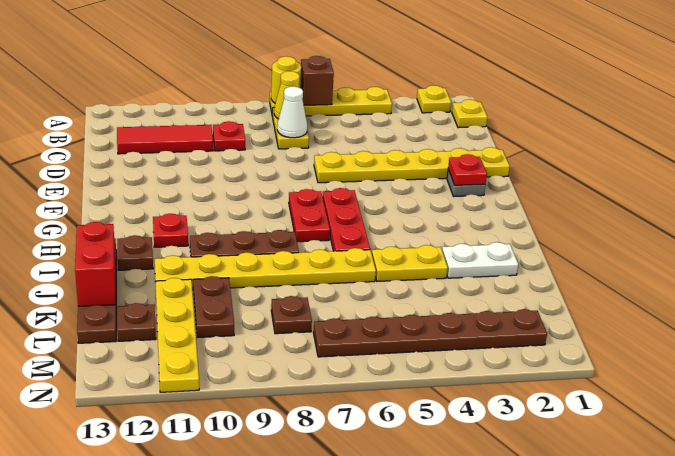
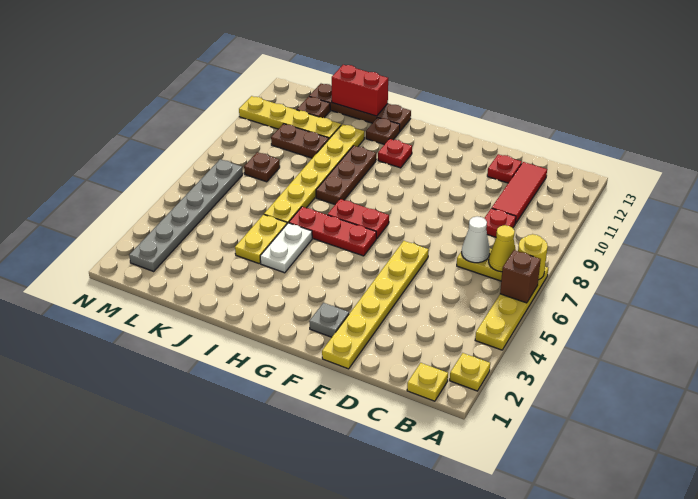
red plate F2 level 2 -> red plate D12 level 1
white plate J2:J3 level 1 -> white plate I4:I5 level 1
brown plate M2:M7 level 1 -> grey plate M2:M7 level 1

